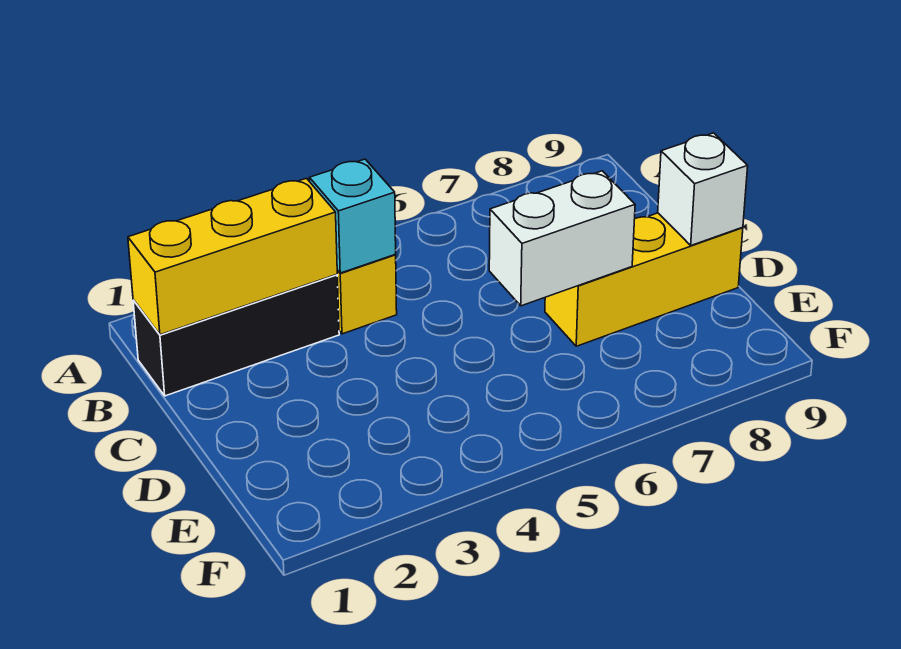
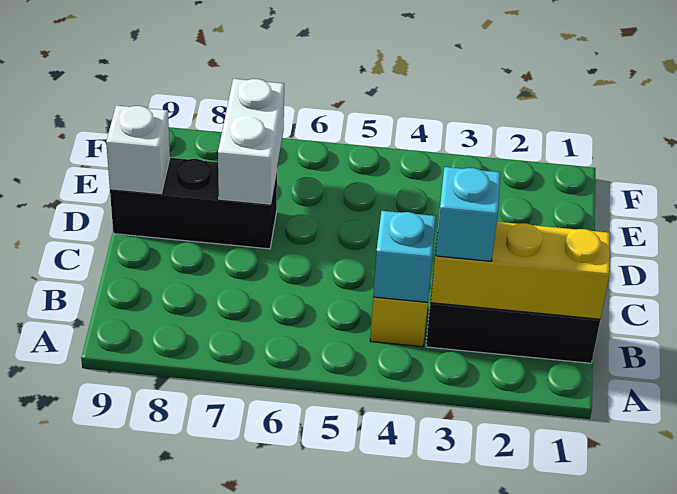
none -> cyan brick B3 level 3
white brick D6:D7 level 2 -> white brick D7:E7 level 2
yellow brick D7:D9 level 1 -> black brick D7:D9 level 1

